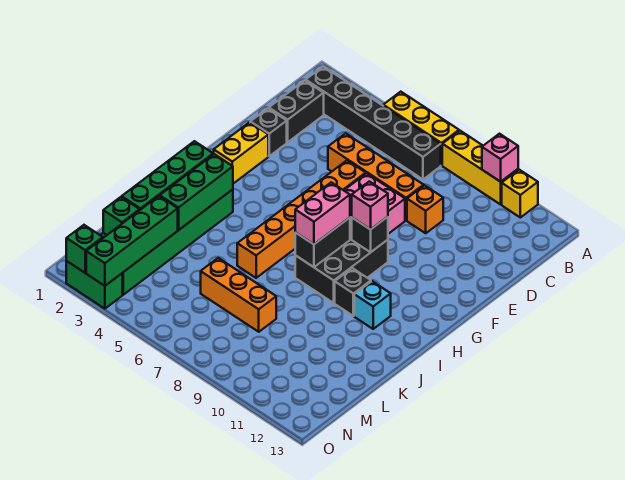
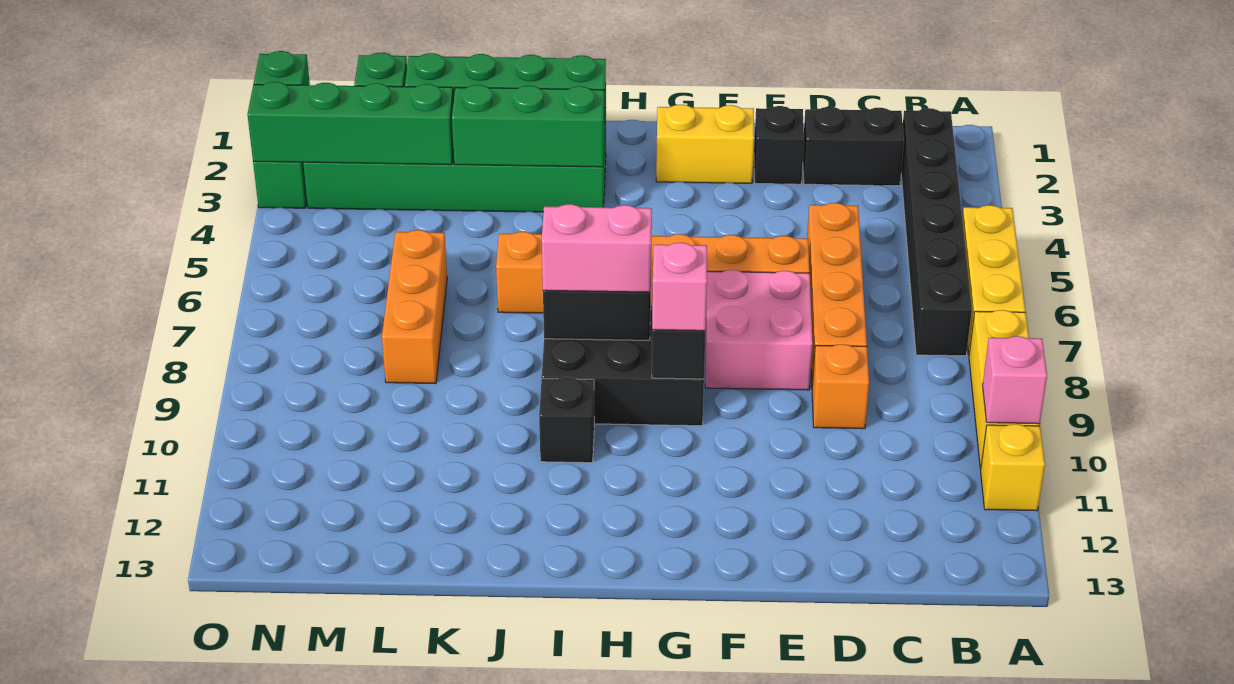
cyan brick I11 level 1 -> none

